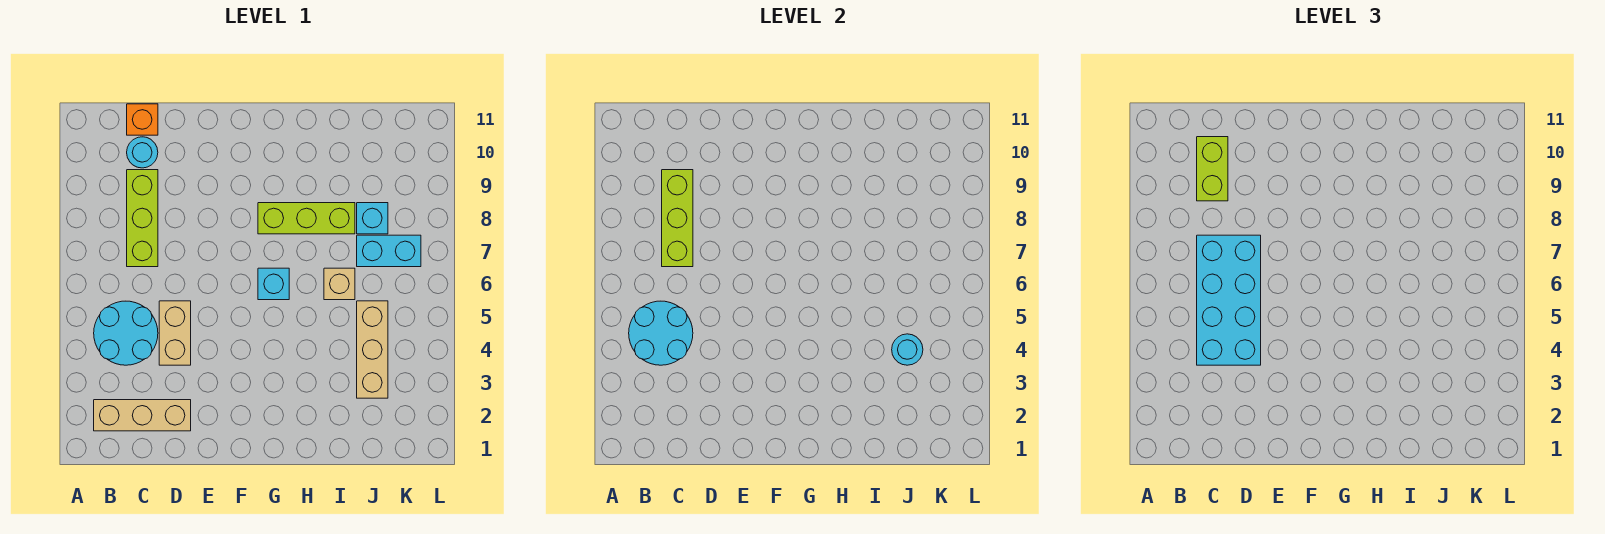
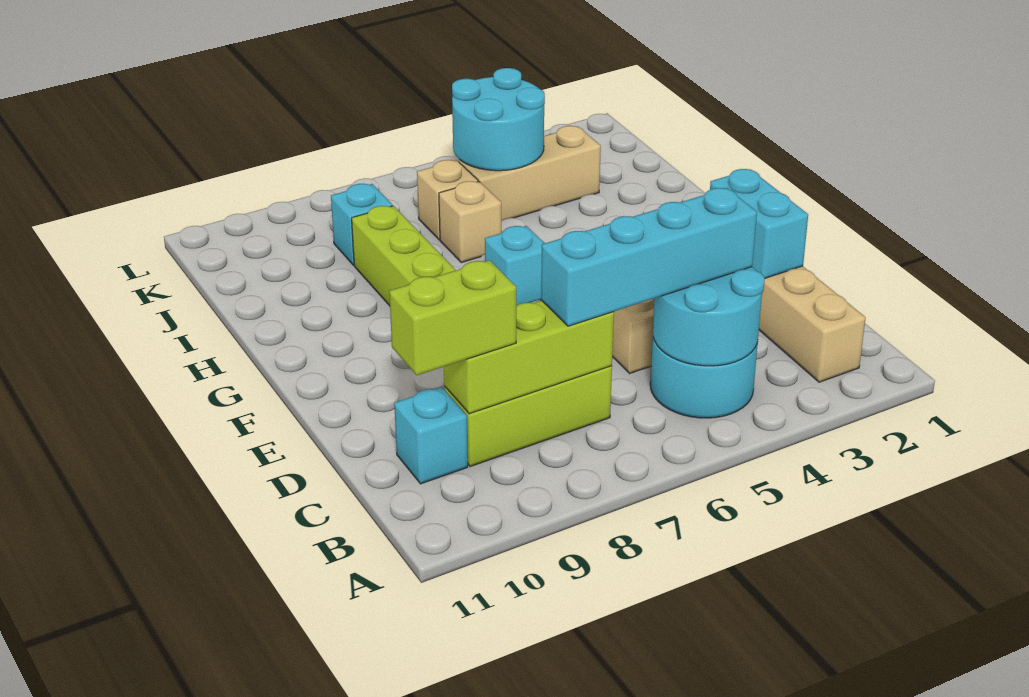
cyan brick C4:D7 level 3 -> cyan brick C4:C7 level 3
cyan round brick C10 level 1 -> cyan brick C10 level 1
orange brick C11 level 1 -> none
cyan round brick J4 level 2 -> cyan round brick J4:K5 level 2
none -> tan brick J6 level 1
cyan brick J7:K7 level 1 -> cyan brick D2:E2 level 2

